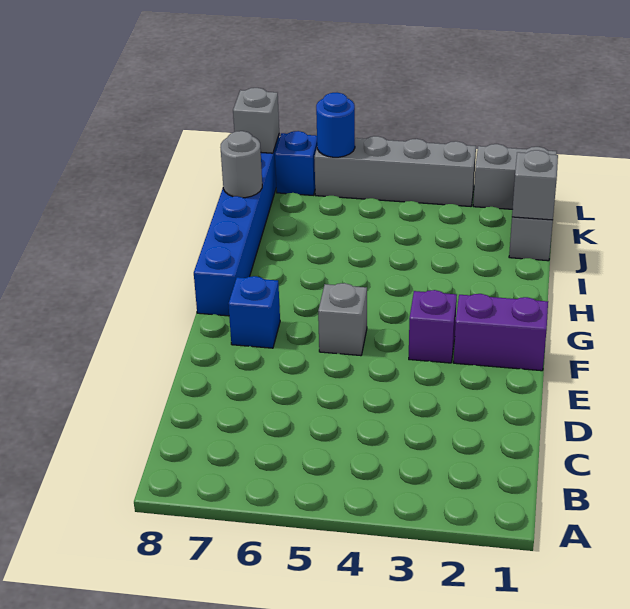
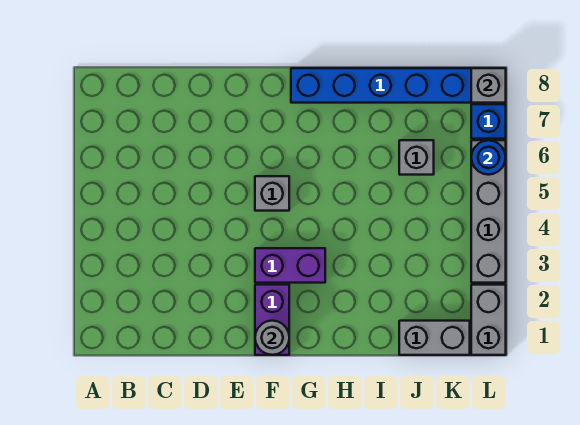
purple brick F3 level 1 -> purple brick F3:G3 level 1
blue brick F7 level 1 -> none
grey brick J1 level 2 -> grey brick J6 level 1
grey round brick J8 level 2 -> grey round brick F1 level 2

